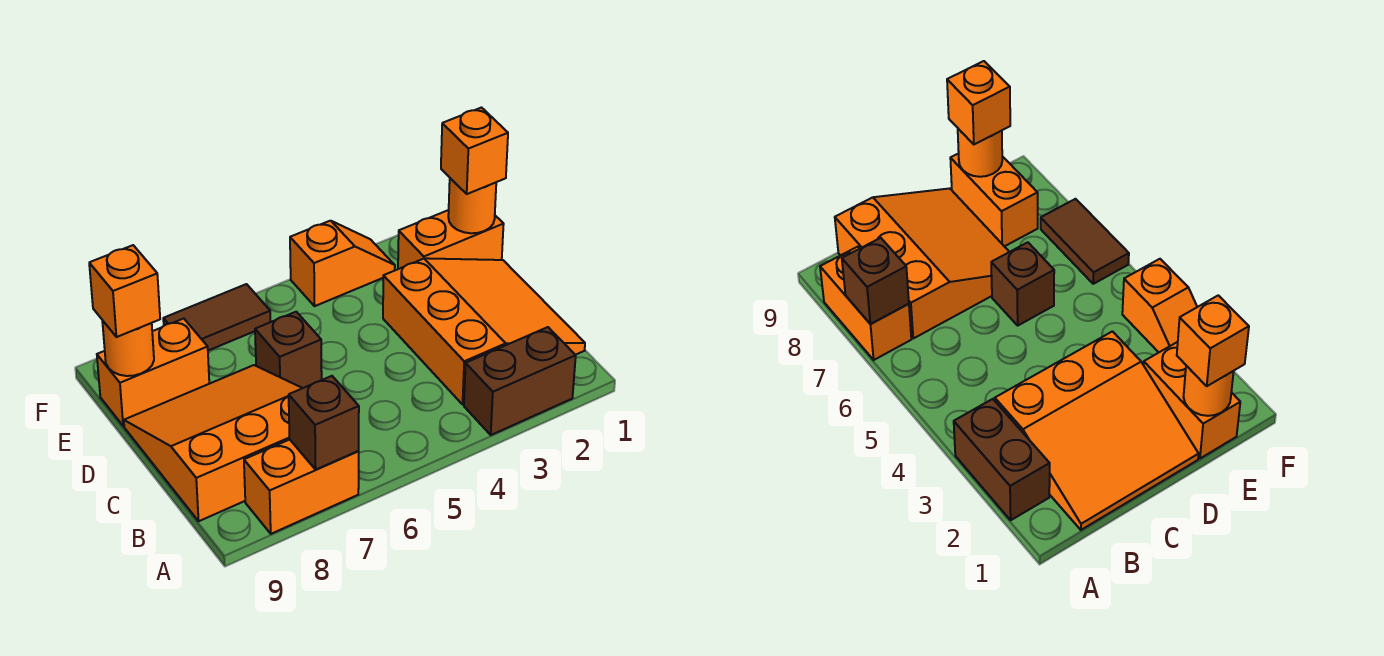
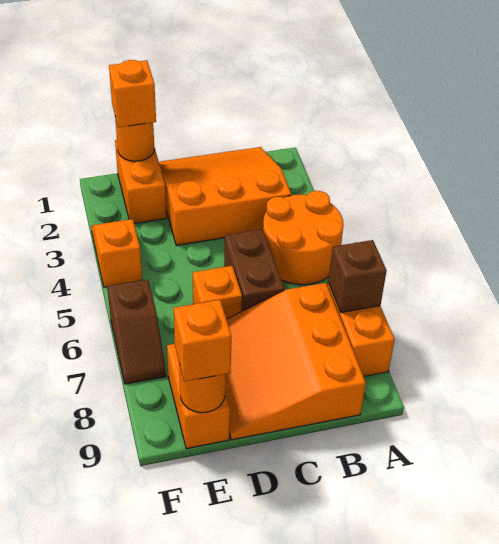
brown brick A2:A3 level 1 -> brown brick C5:C6 level 1
none -> orange round brick A4:B5 level 1
brown brick D6 level 1 -> orange brick D6 level 1
brown tile F6:F7 level 1 -> brown slope F6:F7 level 1 top 6

